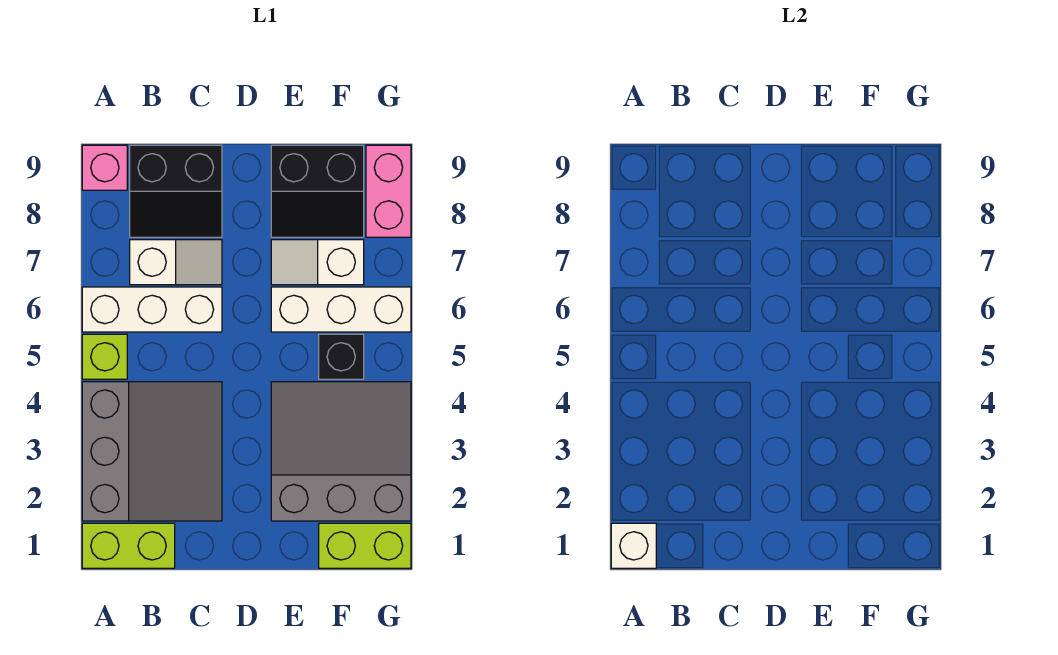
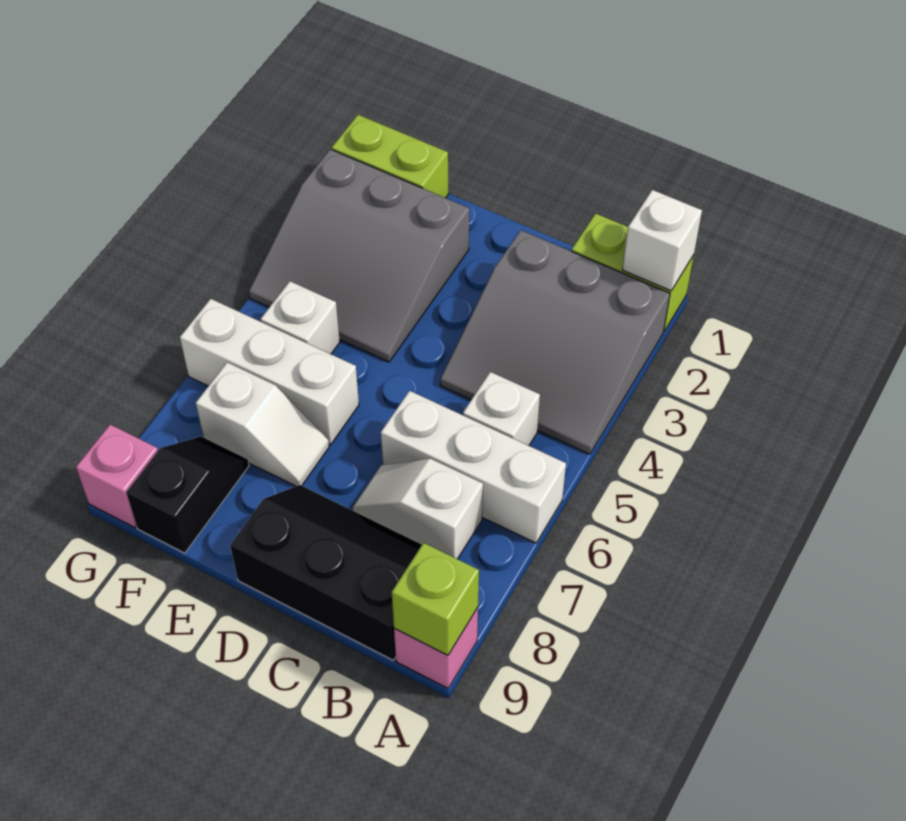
grey slope A2:C4 level 1 top A -> grey slope A2:C4 level 1 top 2
lime brick A5 level 1 -> lime brick A9 level 2
none -> white brick B5 level 1
black slope B8:C9 level 1 top 9 -> black slope B8:D9 level 1 top 9
black slope E8:F9 level 1 top 9 -> black slope F8:F9 level 1 top 9
black brick F5 level 1 -> white brick F5 level 1
pink brick G8:G9 level 1 -> pink brick G9 level 1

